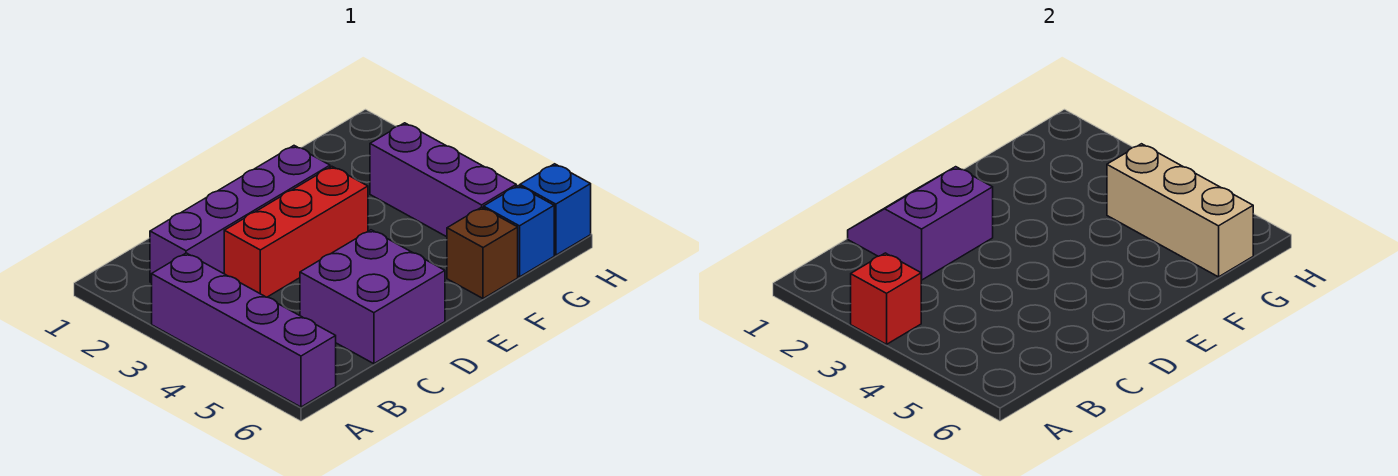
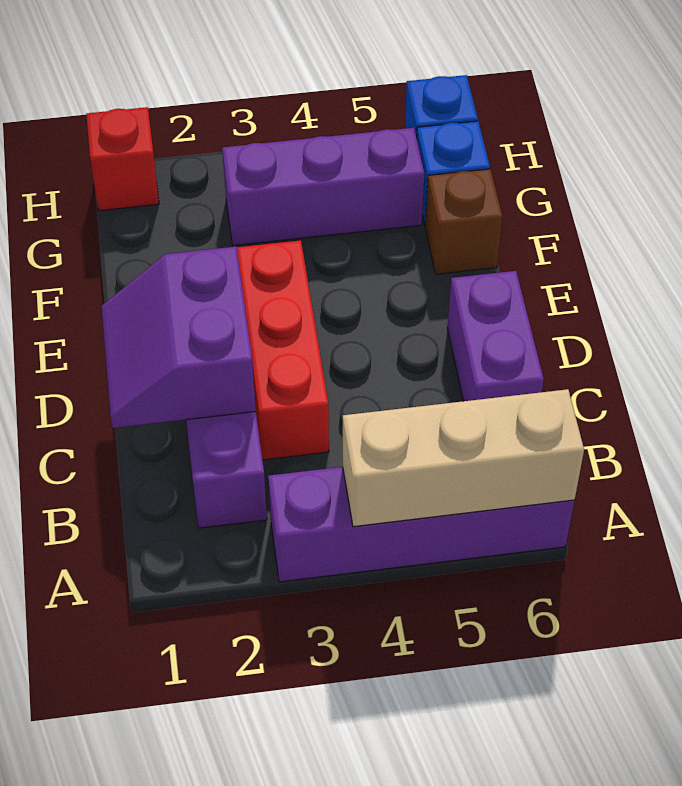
red brick A3 level 2 -> red brick H1 level 1
purple brick C5:D6 level 1 -> purple brick C6:D6 level 1
tan brick G4:G6 level 2 -> tan brick A4:A6 level 2

